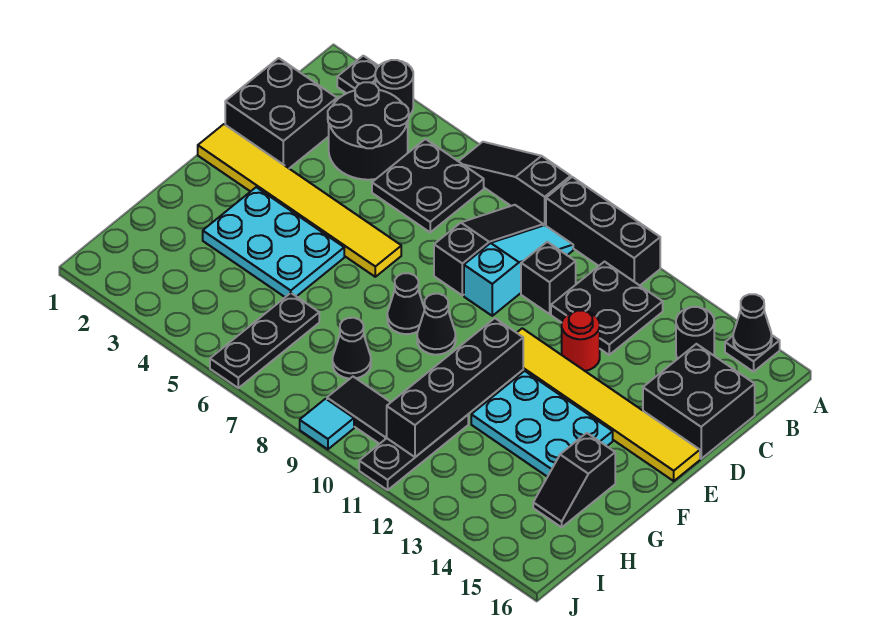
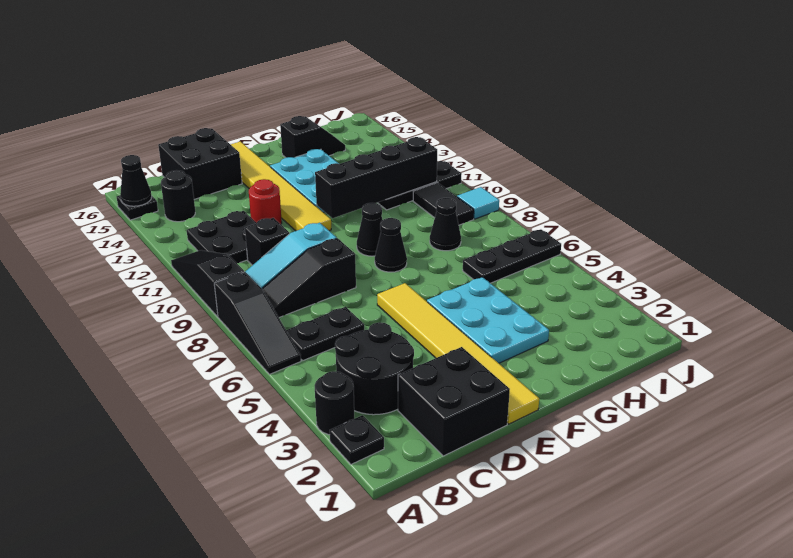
black brick A9:A11 level 1 -> black slope A9:A11 level 1 top 9
black plate B5:C6 level 1 -> black plate B6:C6 level 1

